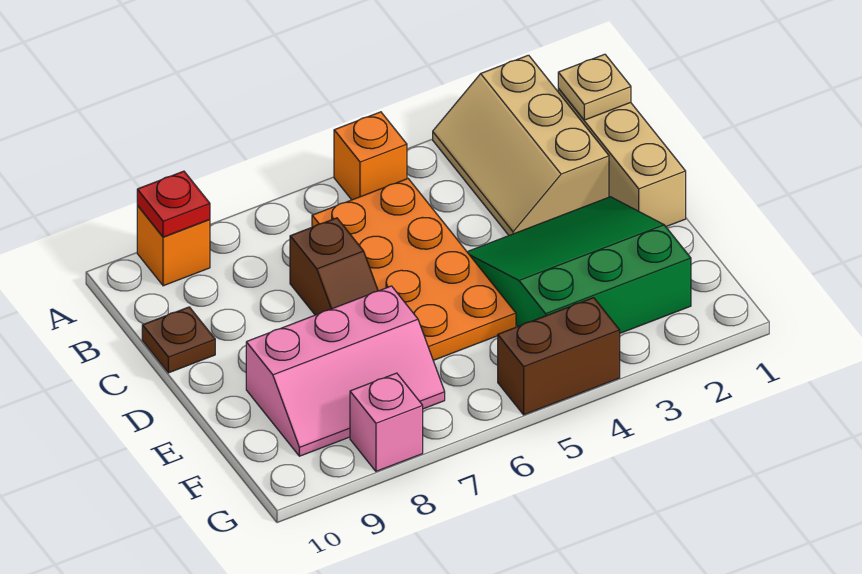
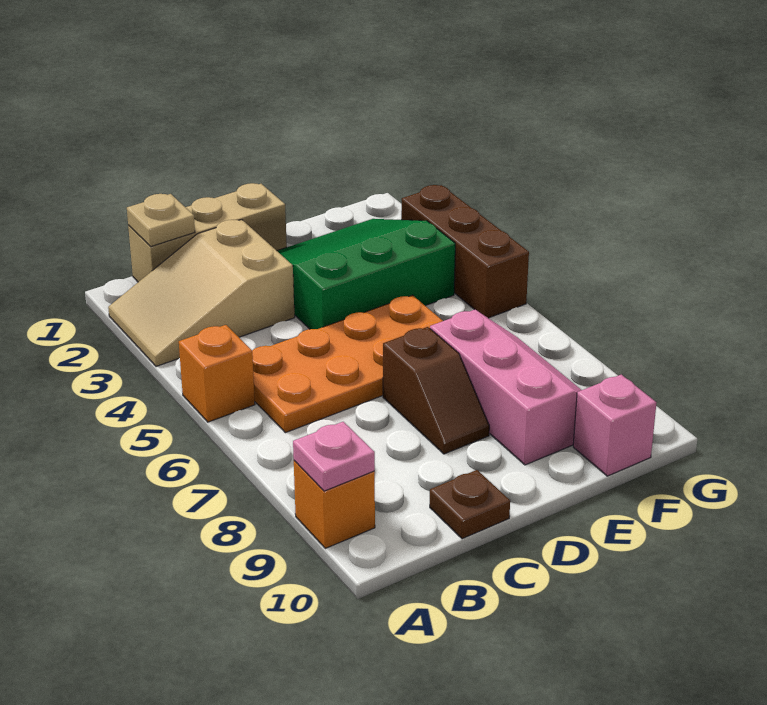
tan slope A2:C3 level 1 top 2 -> tan slope A2:C3 level 1 top C
red plate A9 level 2 -> pink plate A9 level 2
brown slope C7:D7 level 1 top C -> brown slope D7:D8 level 1 top 7
green slope D2:F4 level 1 top F -> green slope D2:F4 level 1 top 4
brown brick G4:G5 level 1 -> brown brick G3:G5 level 1
pink brick G8 level 1 -> pink brick F10 level 1

